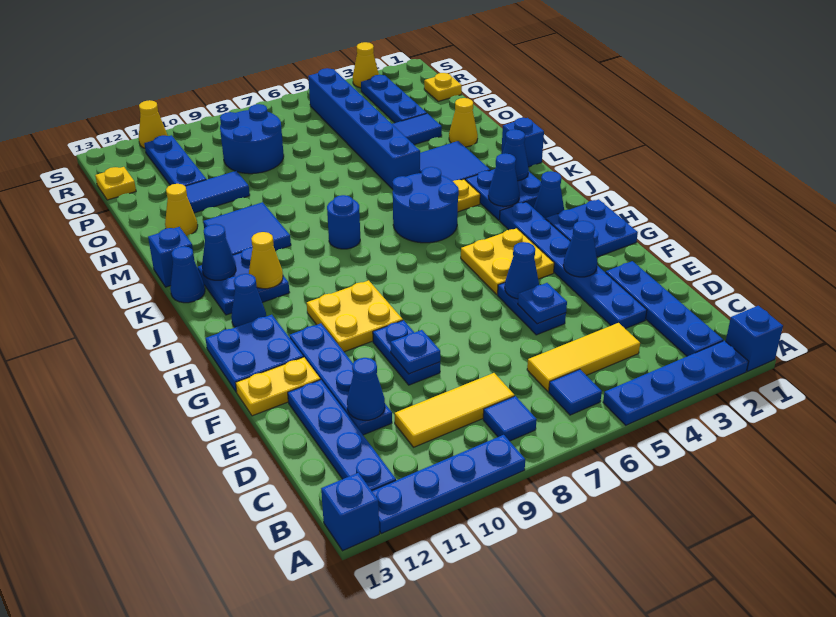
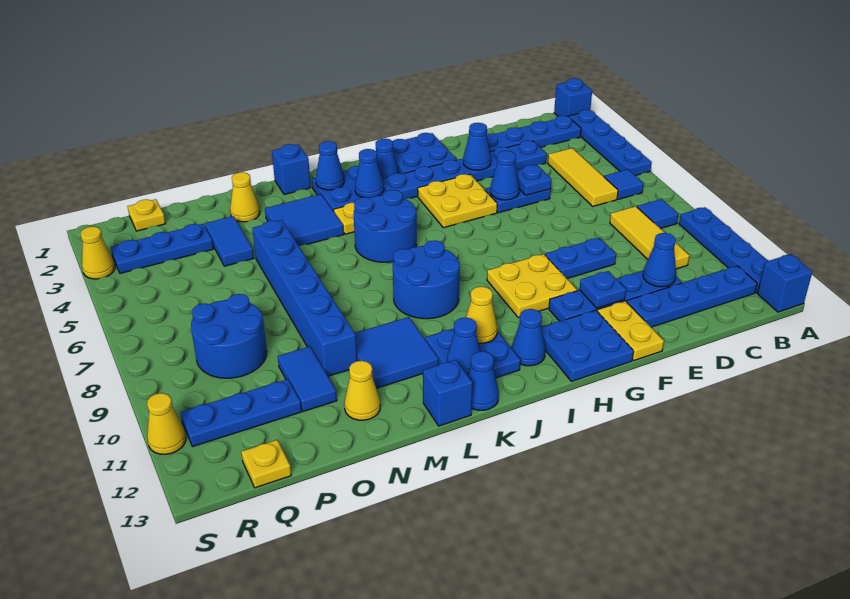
blue plate E9 level 2 -> blue plate F11 level 2
blue round brick K8 level 1 -> blue round brick J8:K9 level 1
blue brick M5:R5 level 1 -> blue brick N5:N10 level 1

